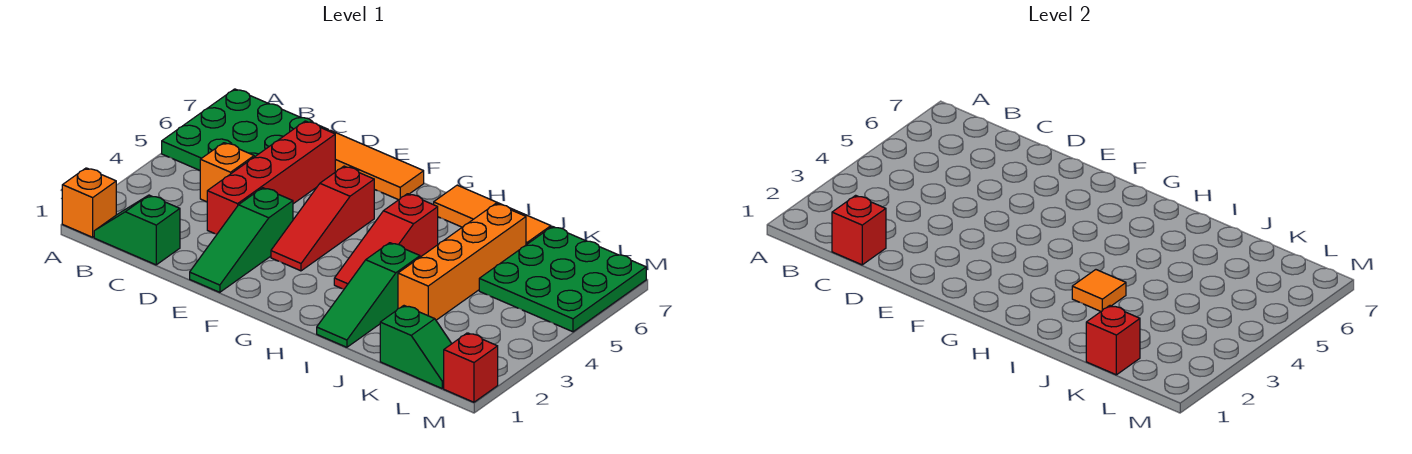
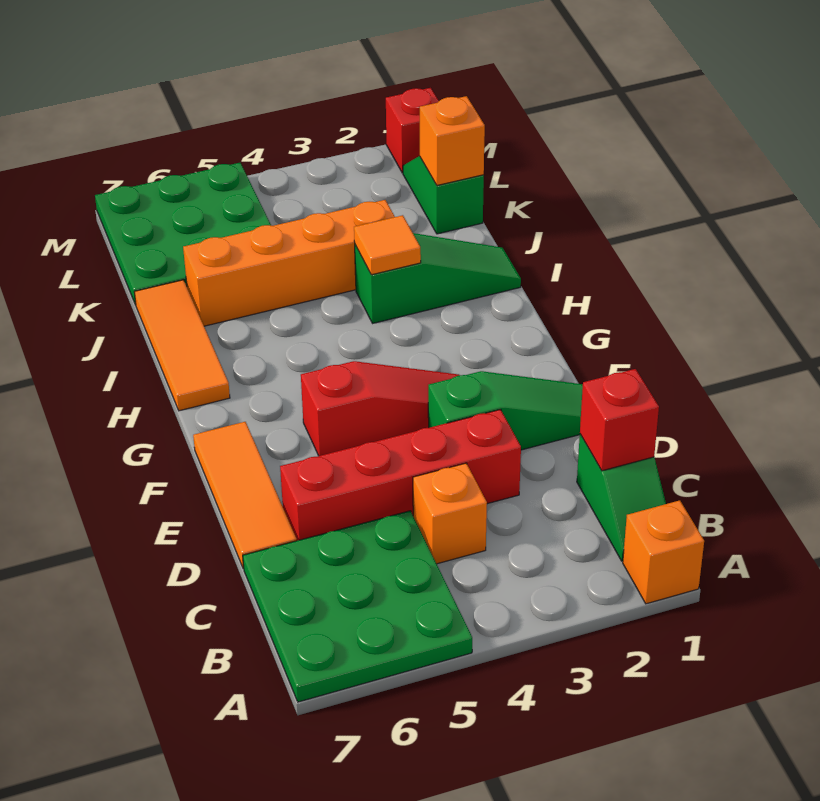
red slope H3:H5 level 1 top 5 -> none
red brick K1 level 2 -> orange brick K1 level 2

